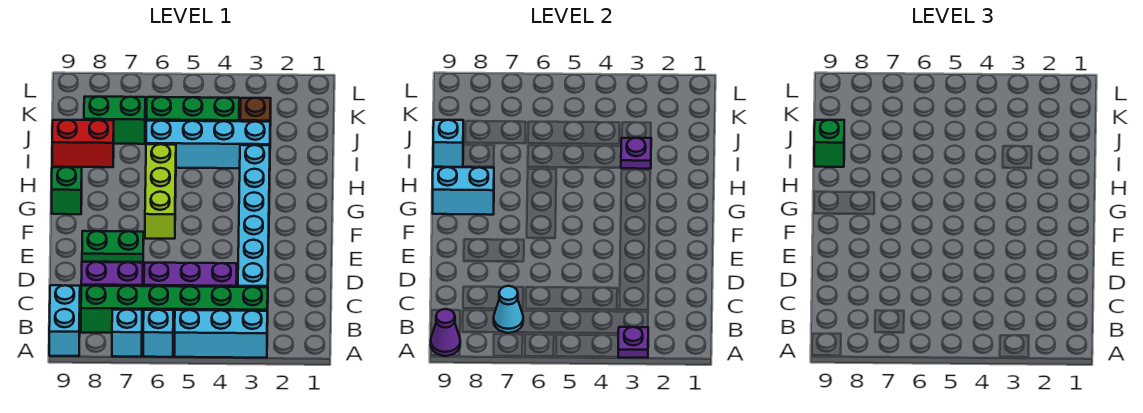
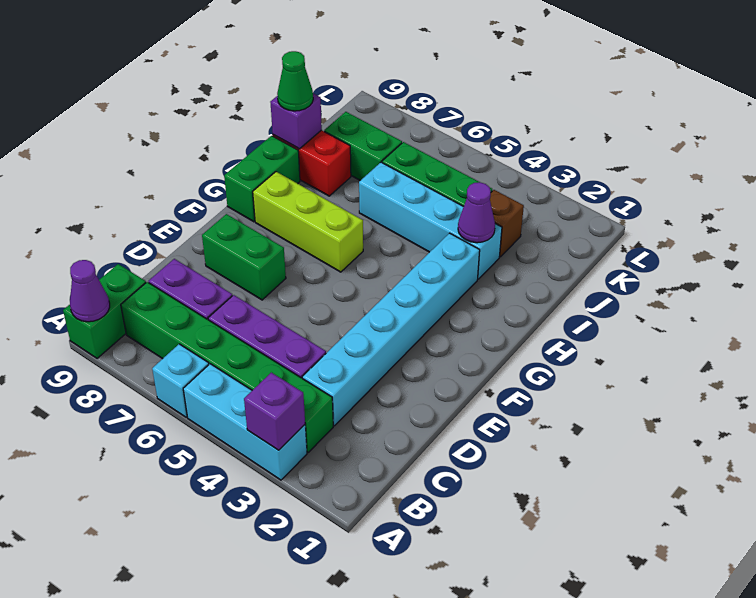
purple plate A3 level 2 -> purple brick A3 level 2
cyan brick A7 level 1 -> none
cyan brick A9:B9 level 1 -> green brick A9:B9 level 1
cyan cone B7 level 2 -> none
green plate E7:E8 level 1 -> green brick E7:E8 level 1
lime brick F6:H6 level 1 -> lime brick G6:G8 level 1
cyan brick G8:G9 level 2 -> none
green brick G9 level 1 -> green brick G9:H9 level 1
purple plate I3 level 2 -> purple cone I3 level 2
cyan brick I9 level 2 -> purple brick I9 level 2
green brick I9 level 3 -> green cone I9 level 3

